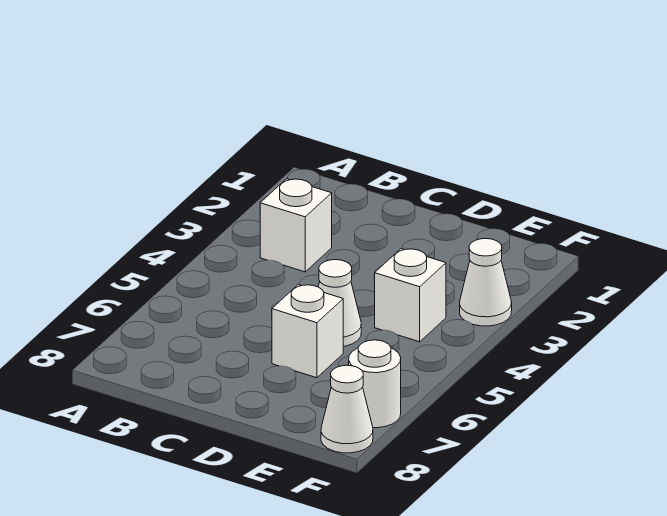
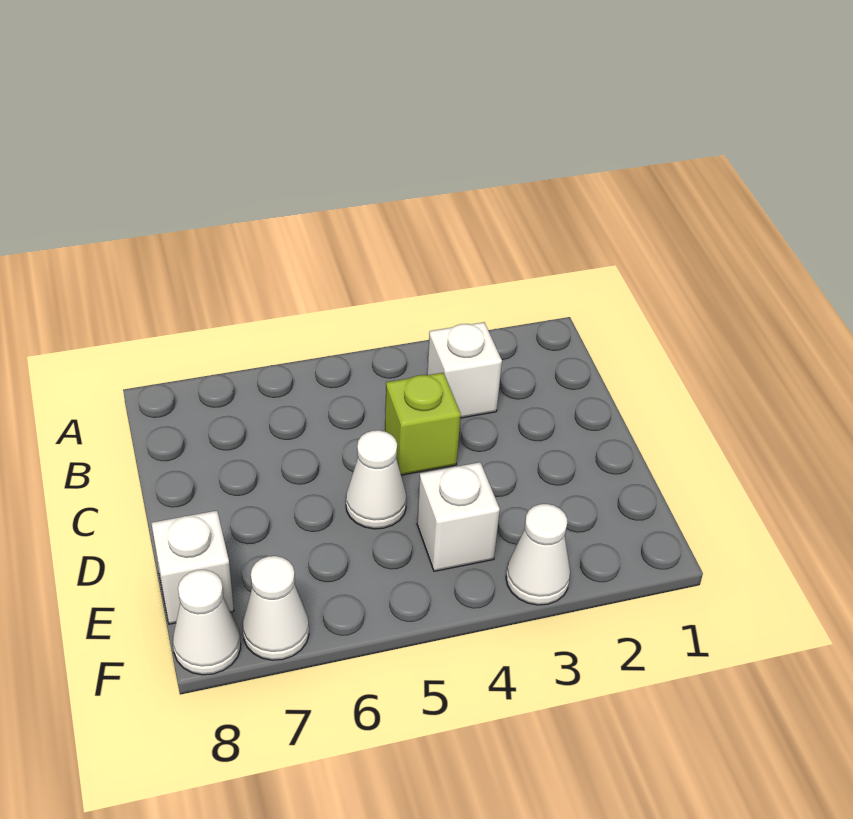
none -> lime brick C4 level 1
white brick D6 level 1 -> white brick E8 level 1
white round brick F7 level 1 -> white cone F7 level 1

